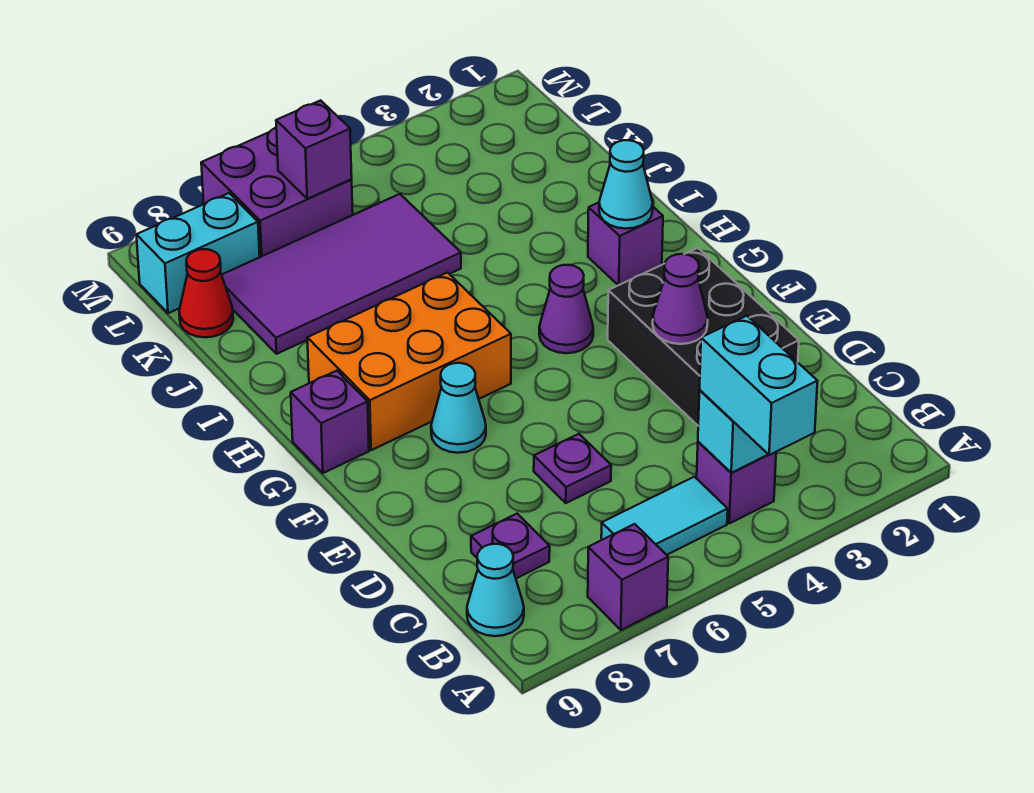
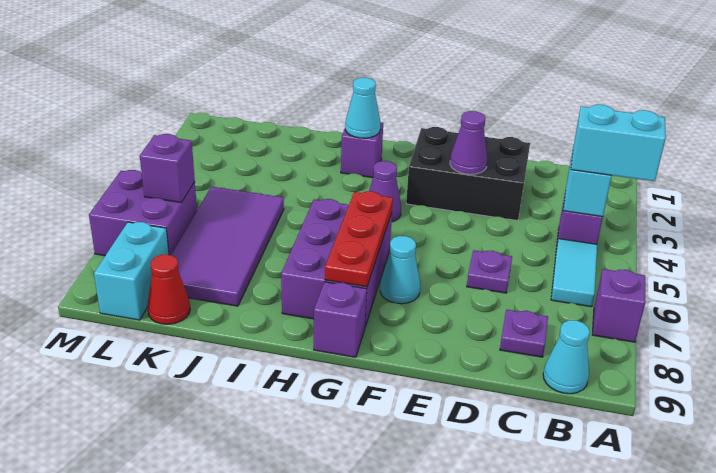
orange brick G6:H8 level 1 -> purple brick G6:H8 level 1
none -> red plate G6:G8 level 2

